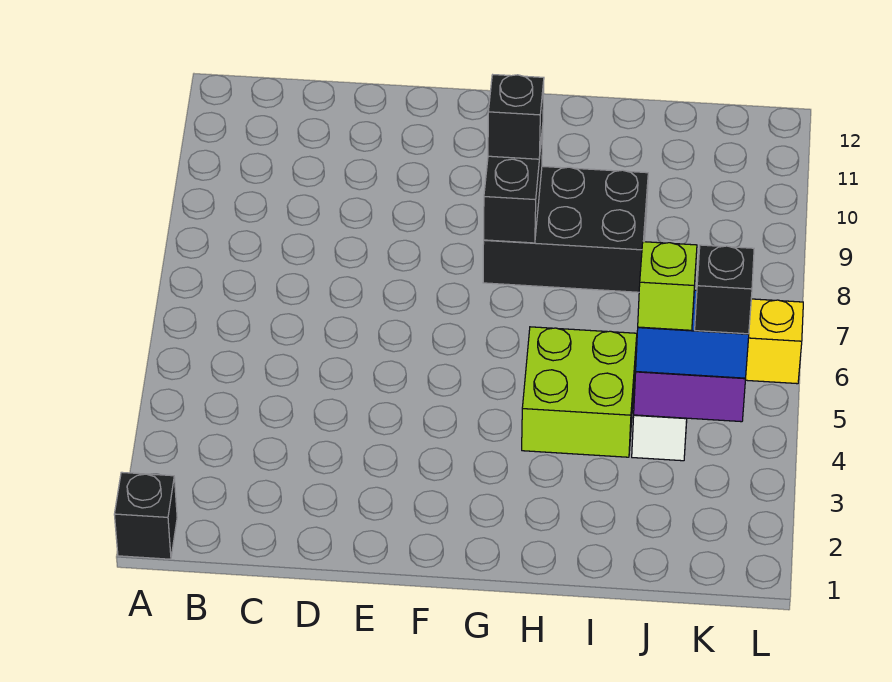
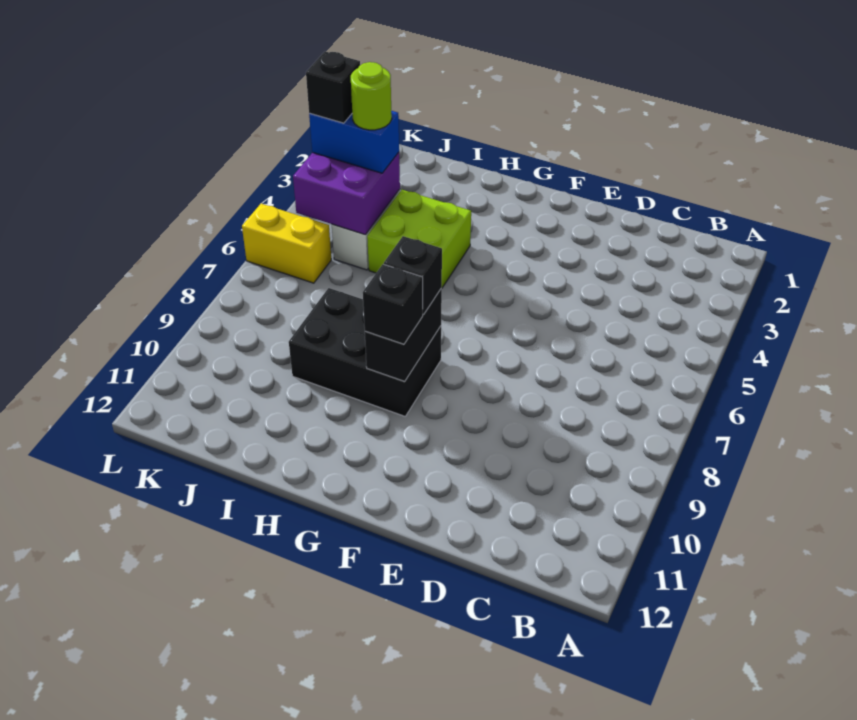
black brick A1 level 1 -> black brick G8 level 3
lime brick J4 level 4 -> lime round brick J4 level 4

